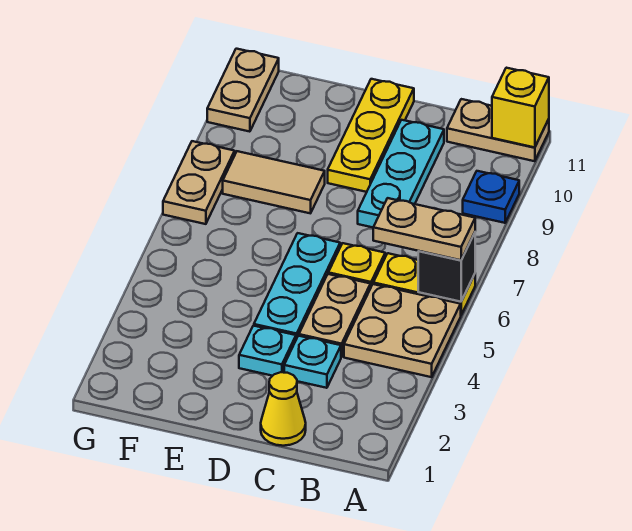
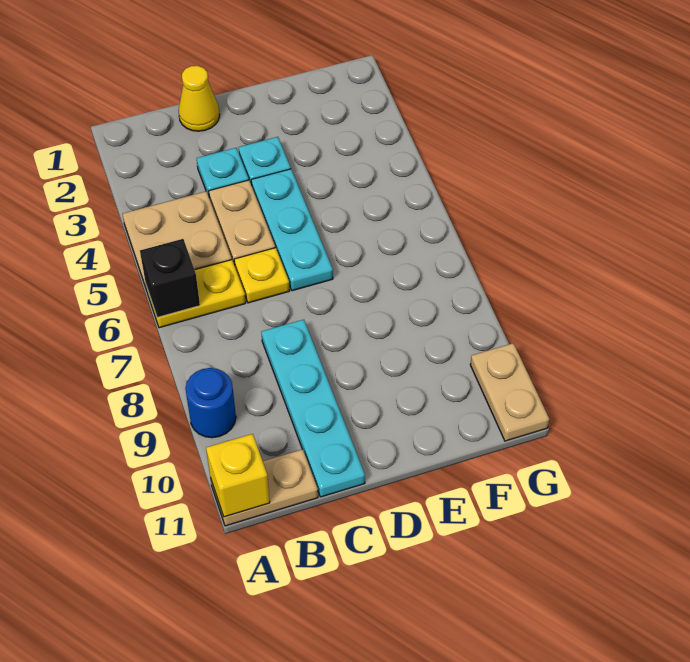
tan plate A6:B6 level 3 -> none
blue plate A9 level 1 -> blue round brick A9 level 1
cyan plate C8:C10 level 1 -> cyan plate C8:C11 level 1
yellow plate D9:D11 level 1 -> none
tan tile E8:F8 level 1 -> none
tan plate G7:G8 level 1 -> none

